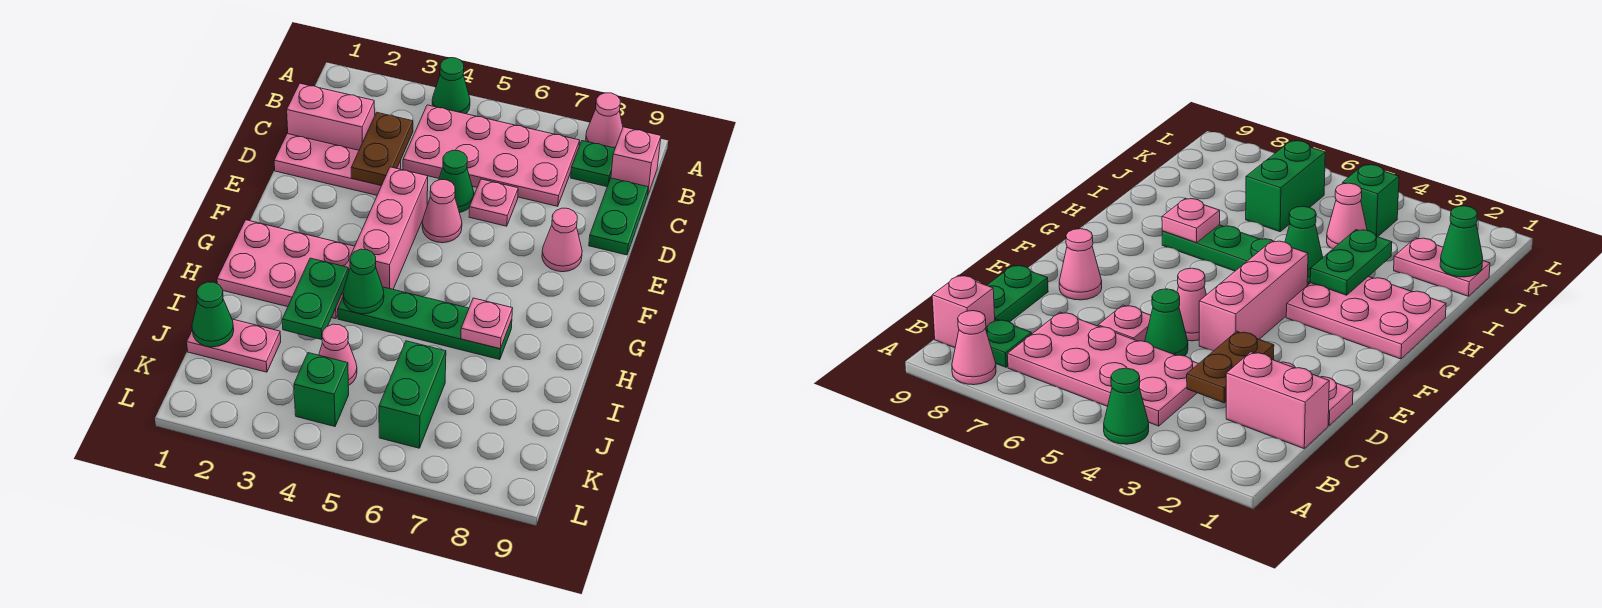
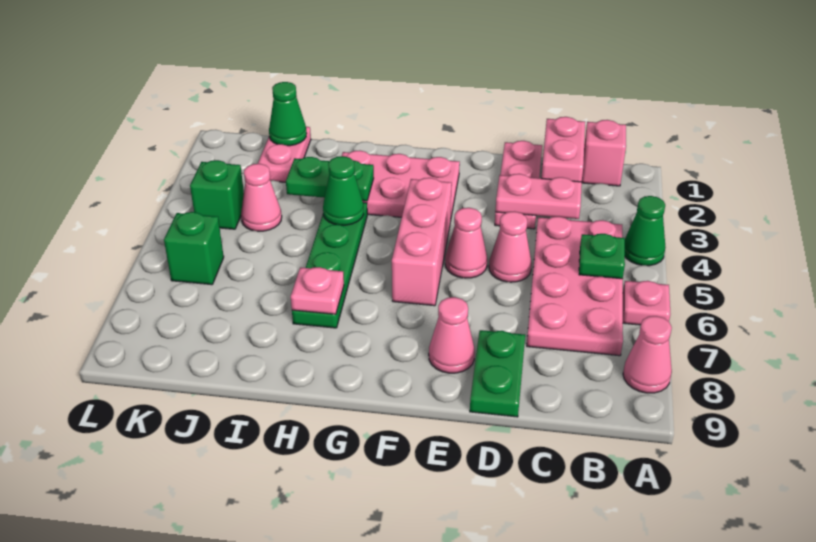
green plate B8 level 1 -> green plate B5 level 2
pink brick B9 level 1 -> pink brick B1 level 1
brown plate C3:D3 level 2 -> pink plate C3:D3 level 2
green plate C9:D9 level 1 -> green plate D8:D9 level 1
green cone D5 level 1 -> pink cone D5 level 1
pink plate D6 level 1 -> pink plate A6 level 1
pink brick E4:G4 level 1 -> pink brick F4:F6 level 1
pink plate G1:H3 level 1 -> pink plate F2:H3 level 1
green brick J6:K6 level 1 -> green brick K6 level 1

